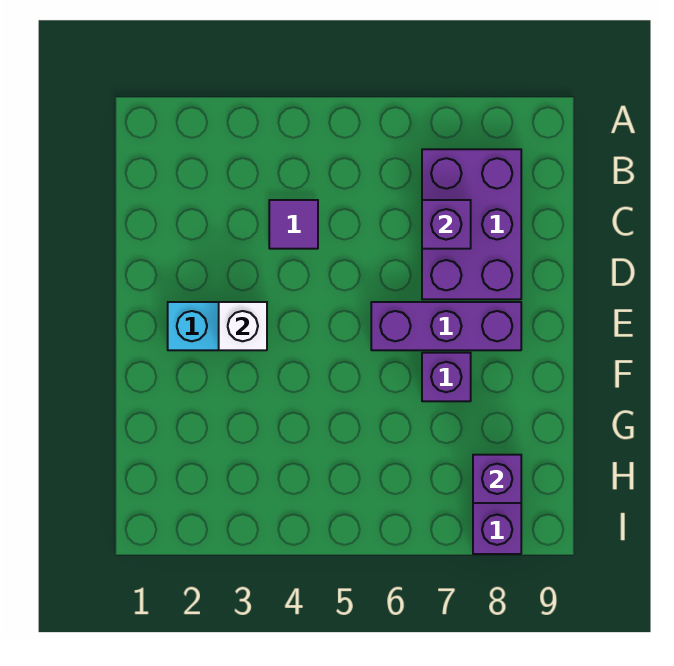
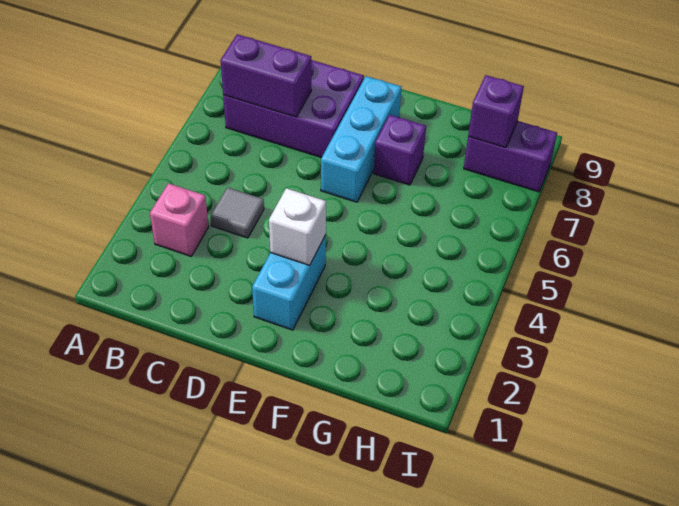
none -> pink brick B3 level 1
purple tile C4 level 1 -> grey tile C4 level 1
purple brick C7 level 2 -> purple brick B7:C7 level 2
purple brick E6:E8 level 1 -> cyan brick E6:E8 level 1

